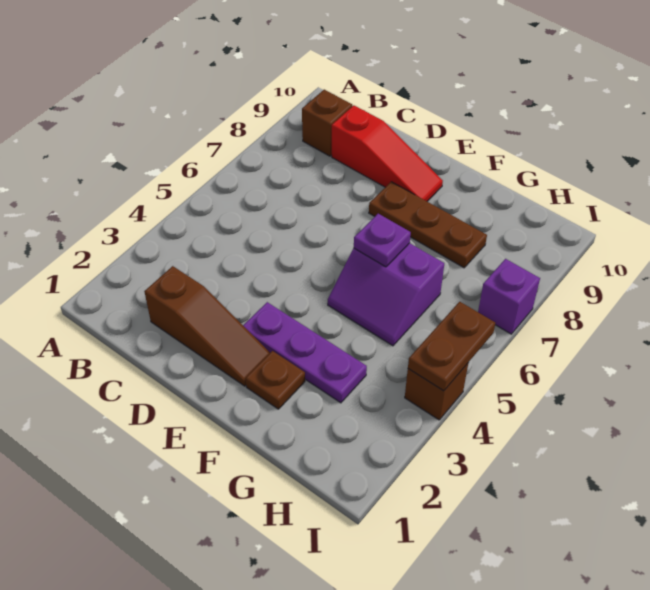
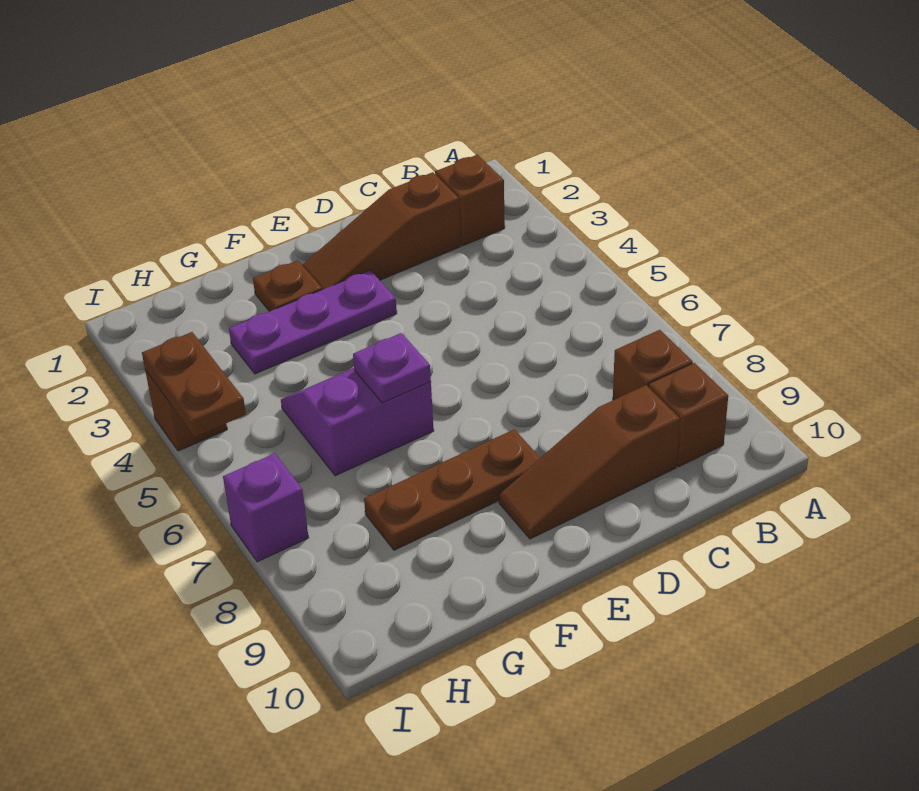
none -> brown brick B2 level 1
none -> brown brick B8 level 1
red slope C9:E9 level 1 top C -> brown slope C9:E9 level 1 top C

